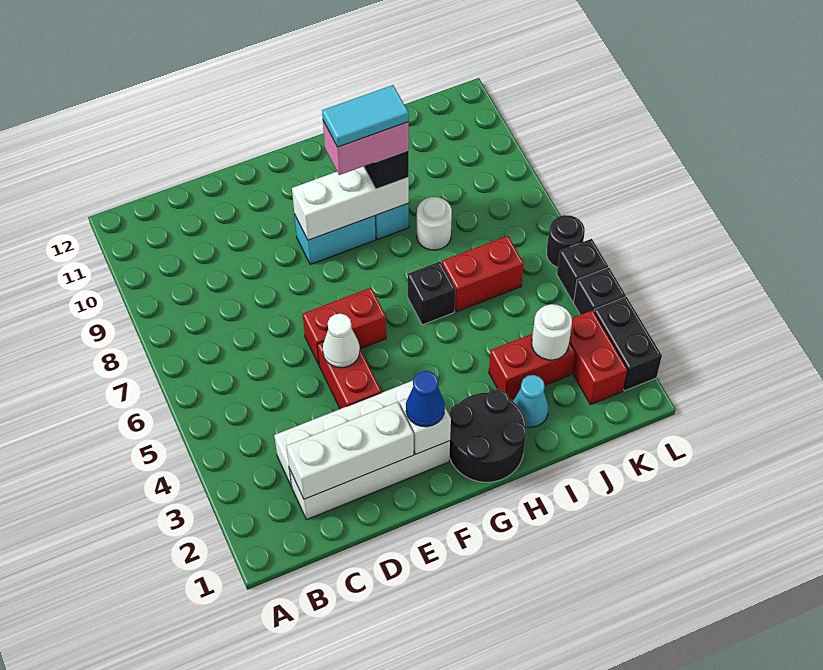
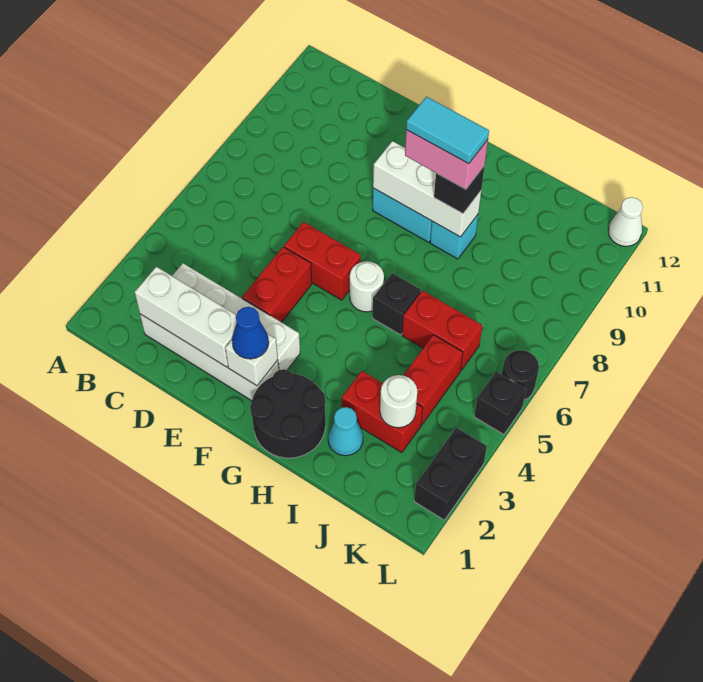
white cone E5 level 2 -> white cone L12 level 1
white round brick I8 level 1 -> white round brick G6 level 1
red brick K2:K3 level 1 -> red brick J4:J5 level 1
black brick L4 level 1 -> none

